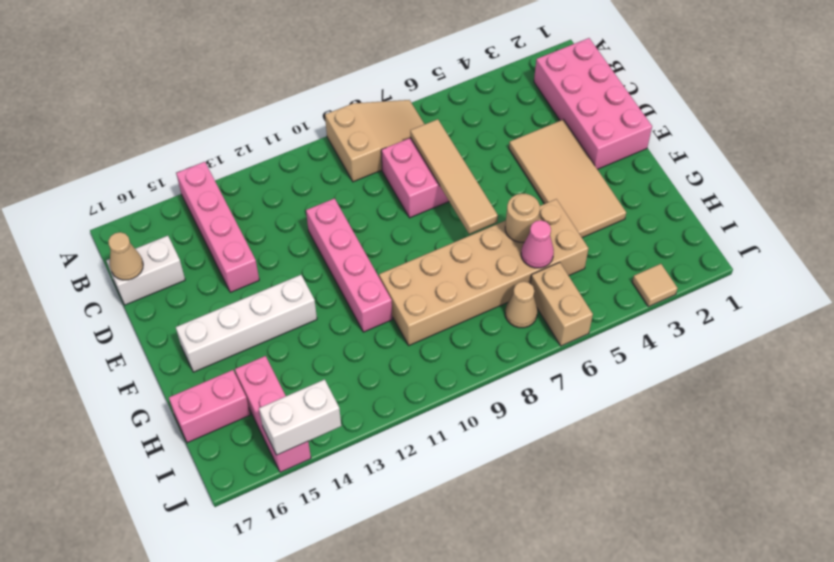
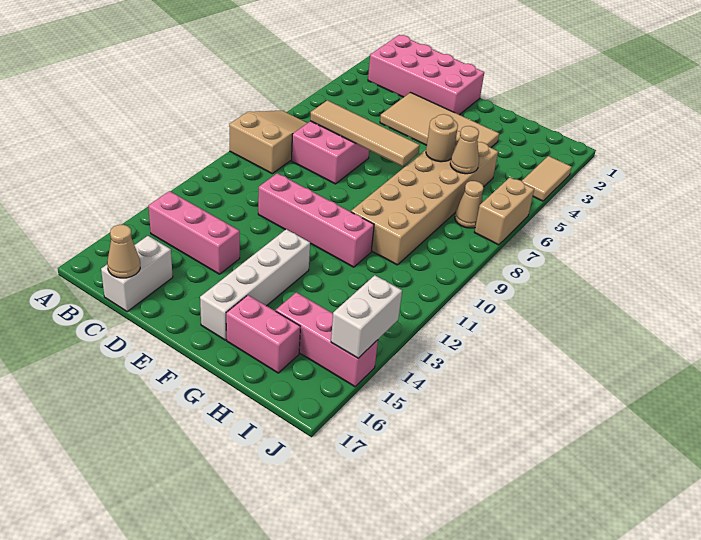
pink brick A14:D14 level 1 -> pink brick B14:D14 level 1
pink cone H6 level 2 -> tan cone H6 level 2
pink brick H16:H17 level 1 -> pink brick G16:H16 level 1
tan brick I6:J6 level 1 -> tan brick J6:J7 level 1
tan tile J3 level 1 -> tan tile J3:J4 level 1

